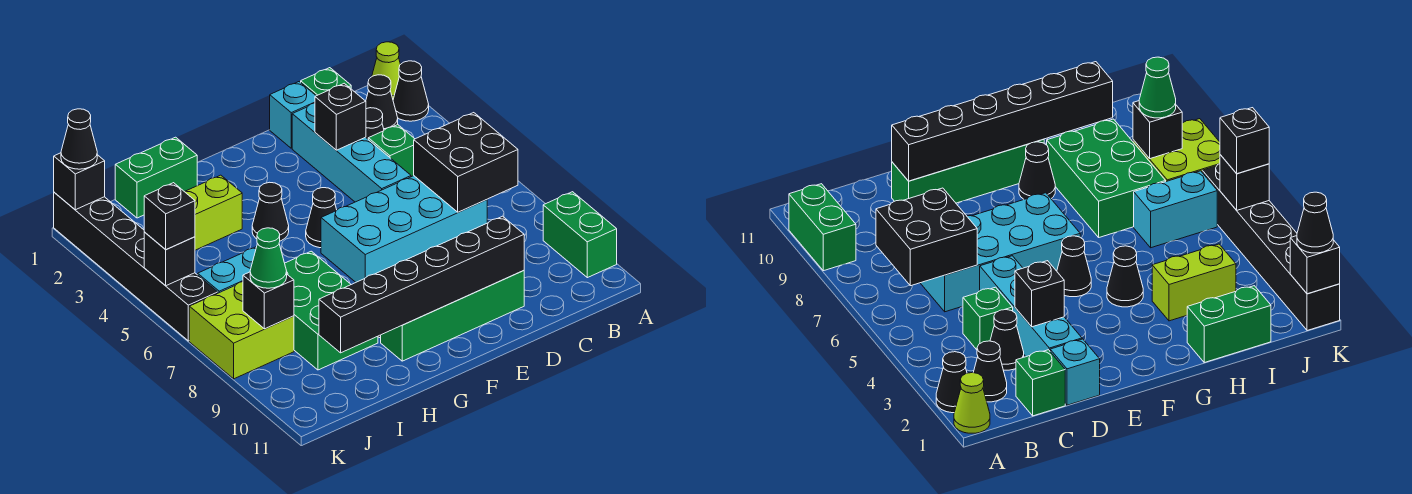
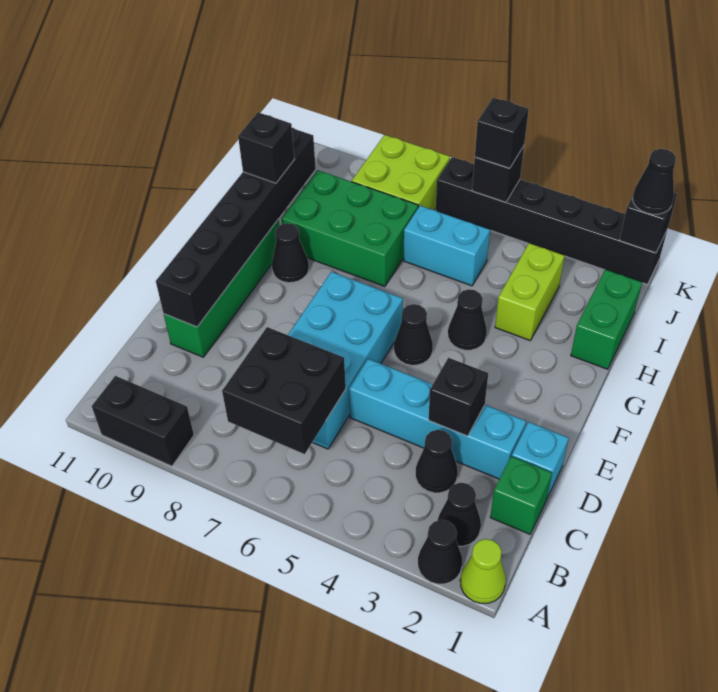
green brick A9:A10 level 1 -> black brick A9:A10 level 1
green brick C4 level 1 -> none
cyan brick I6:J6 level 1 -> cyan brick I5:I6 level 1
black brick J8 level 2 -> black brick H10 level 3
green cone J8 level 3 -> none

